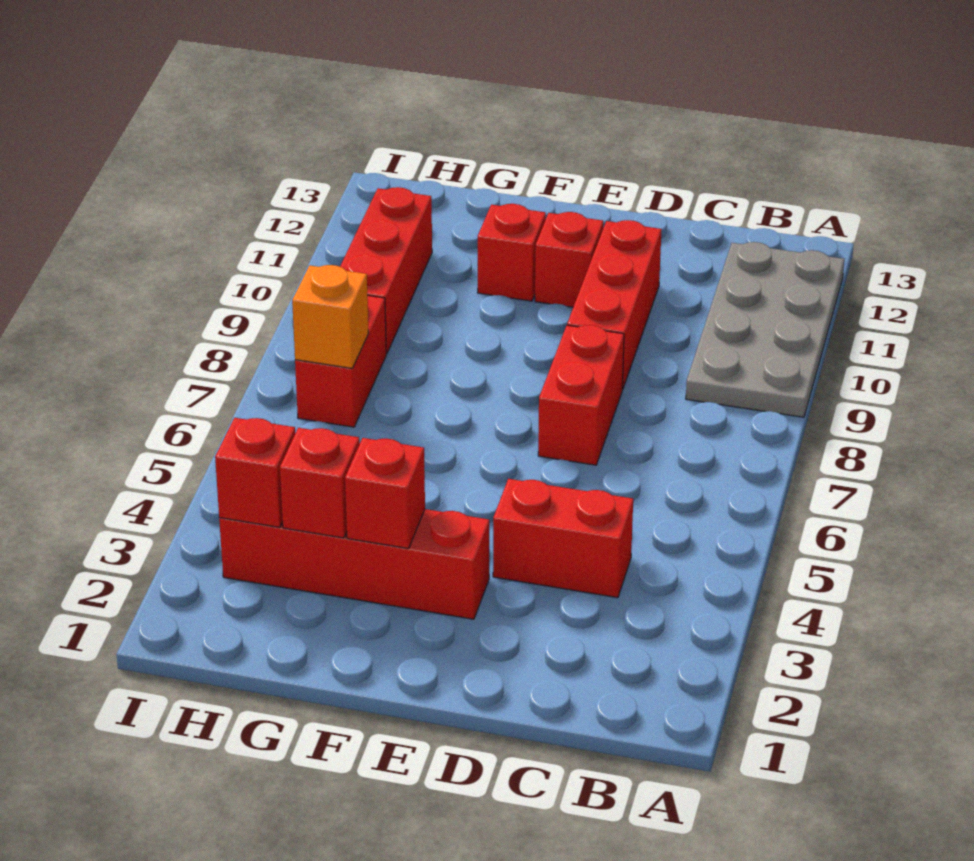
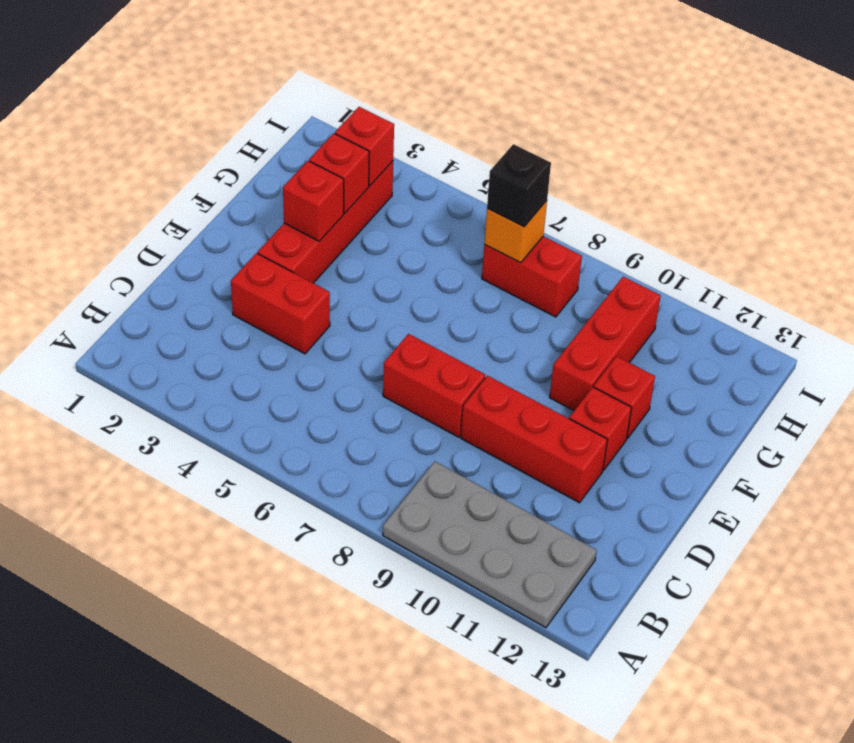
red brick C4:D4 level 1 -> red brick D3:D4 level 1
none -> black brick H7 level 3
red brick H9:H11 level 1 -> red brick F10:H10 level 1

